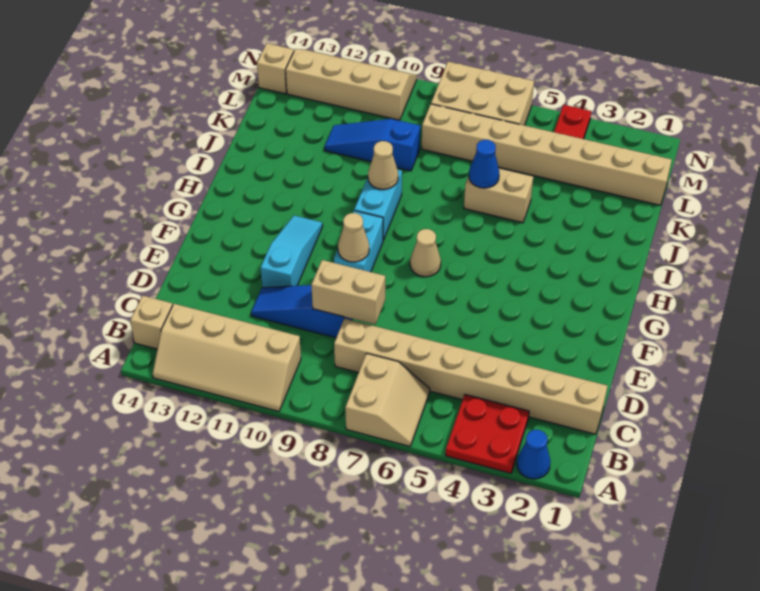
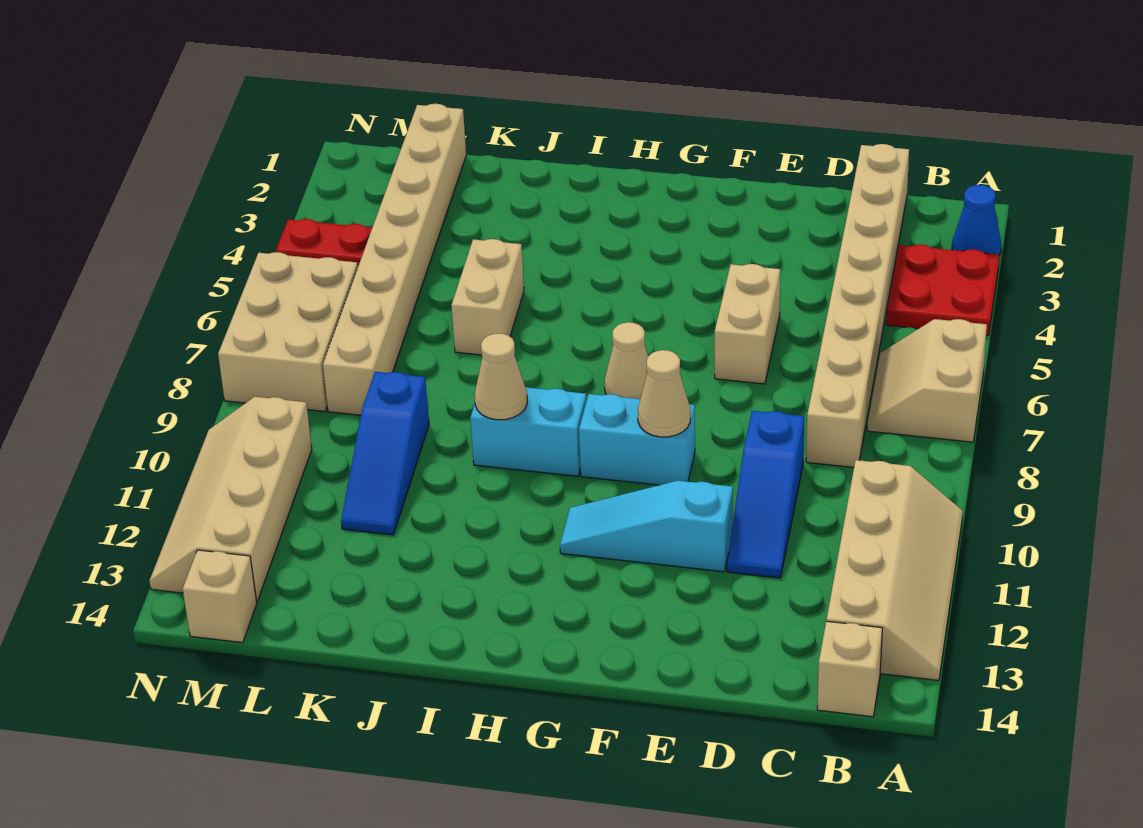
tan slope A6:B7 level 1 top 7 -> tan slope A6:B7 level 1 top A
tan brick D8:D9 level 2 -> tan brick E5:E6 level 1
blue cone J6 level 2 -> none

